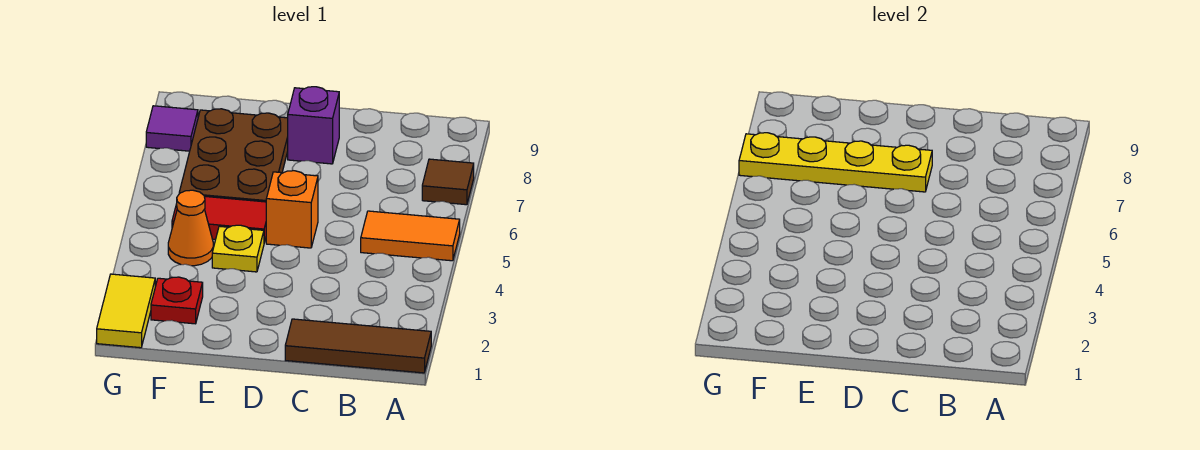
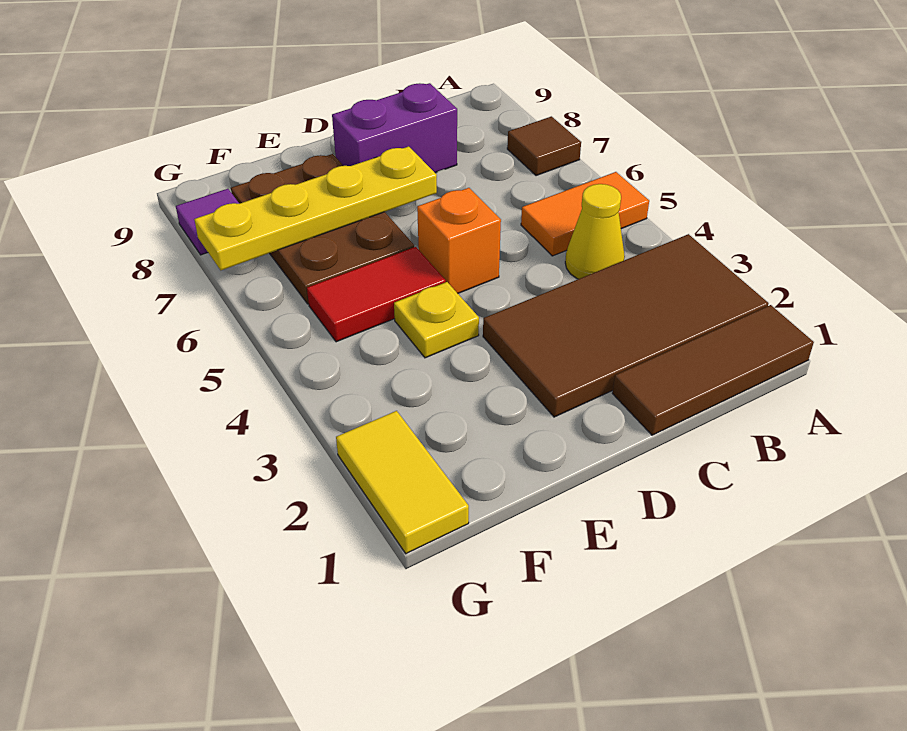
none -> brown tile A2:D3 level 1
none -> yellow cone B4 level 1
purple brick D8 level 1 -> purple brick C8:D8 level 1
red plate F2 level 1 -> none
orange cone F4 level 1 -> none

